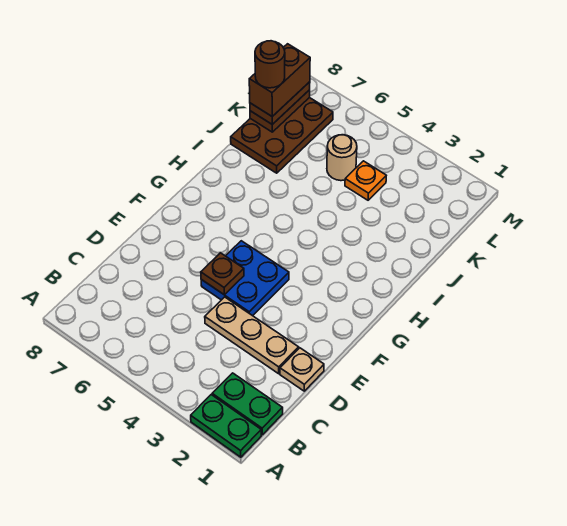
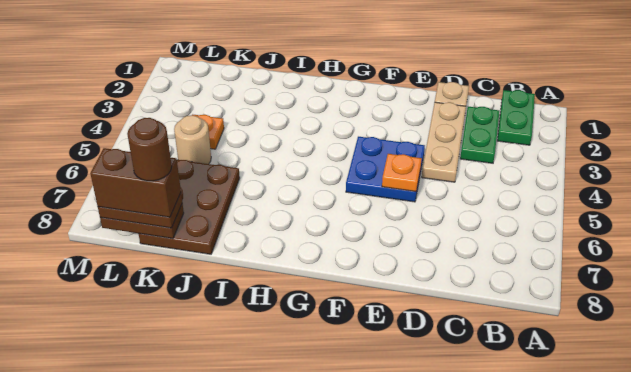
green plate A1:A2 level 1 -> green plate C2:C3 level 1
brown plate E5 level 2 -> orange plate E5 level 2
brown plate J7:L8 level 1 -> brown plate J6:K8 level 1

